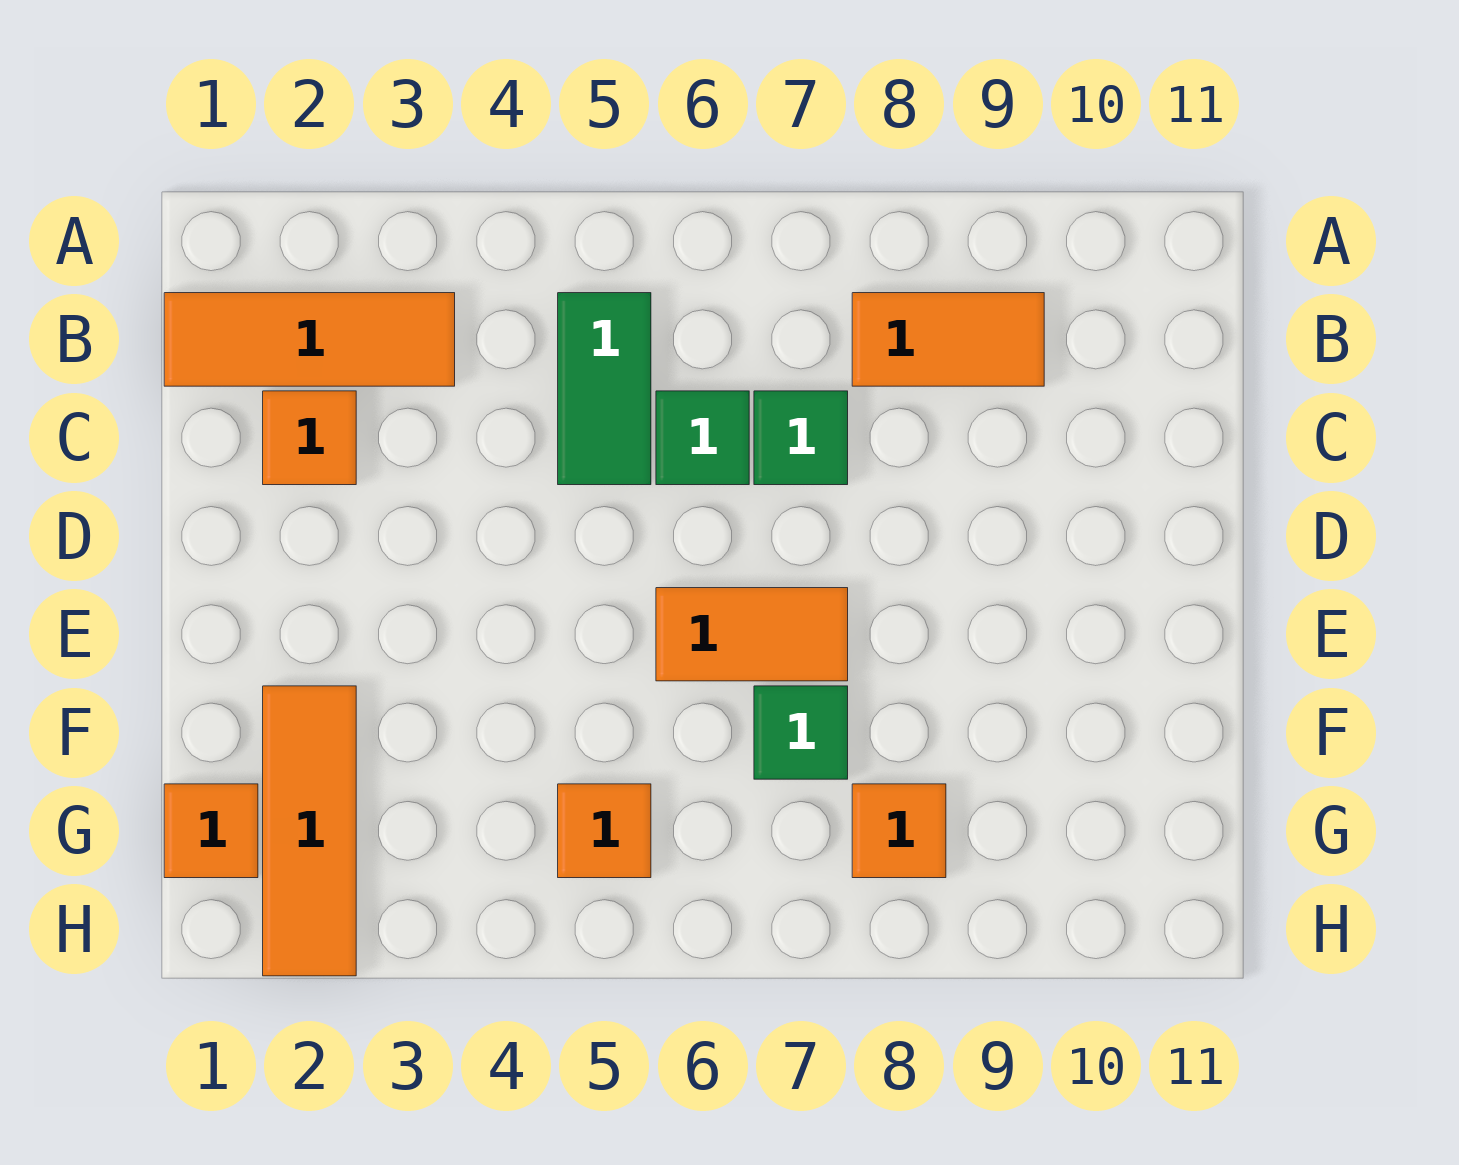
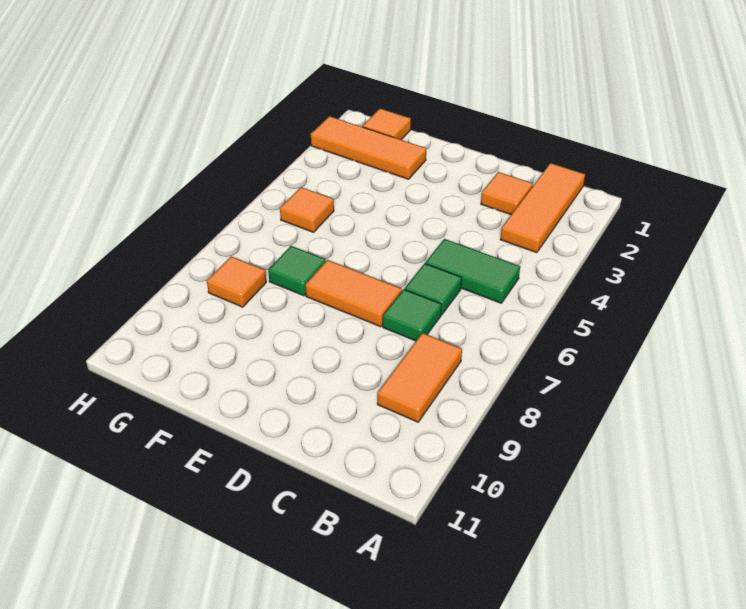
orange tile E6:E7 level 1 -> orange tile D7:E7 level 1

